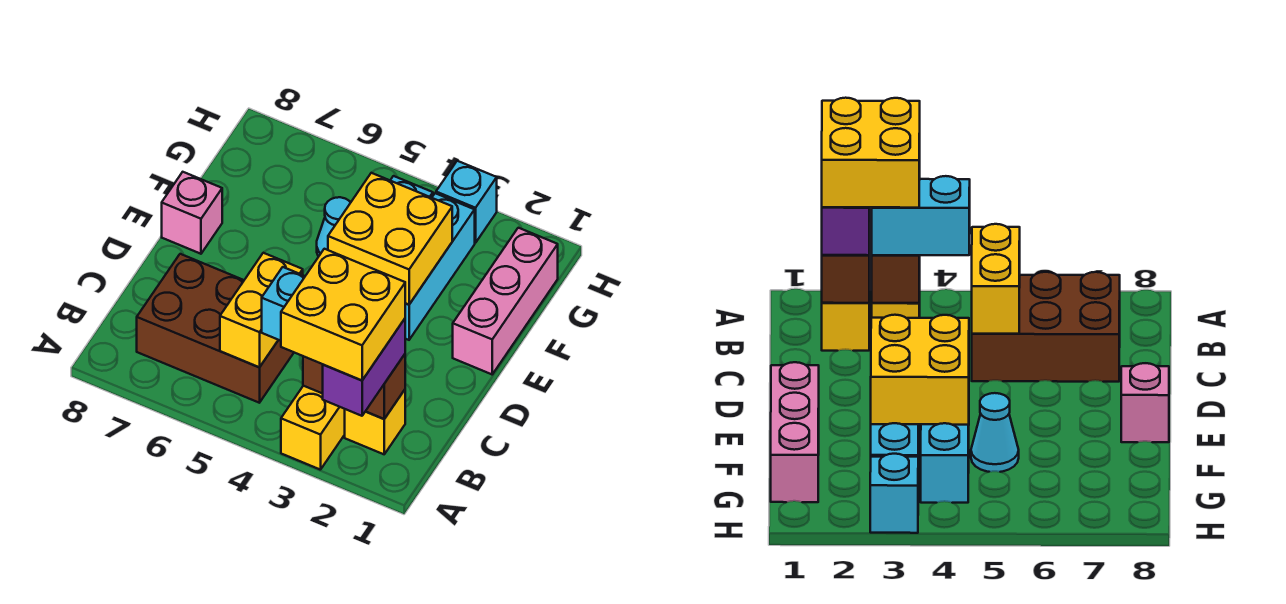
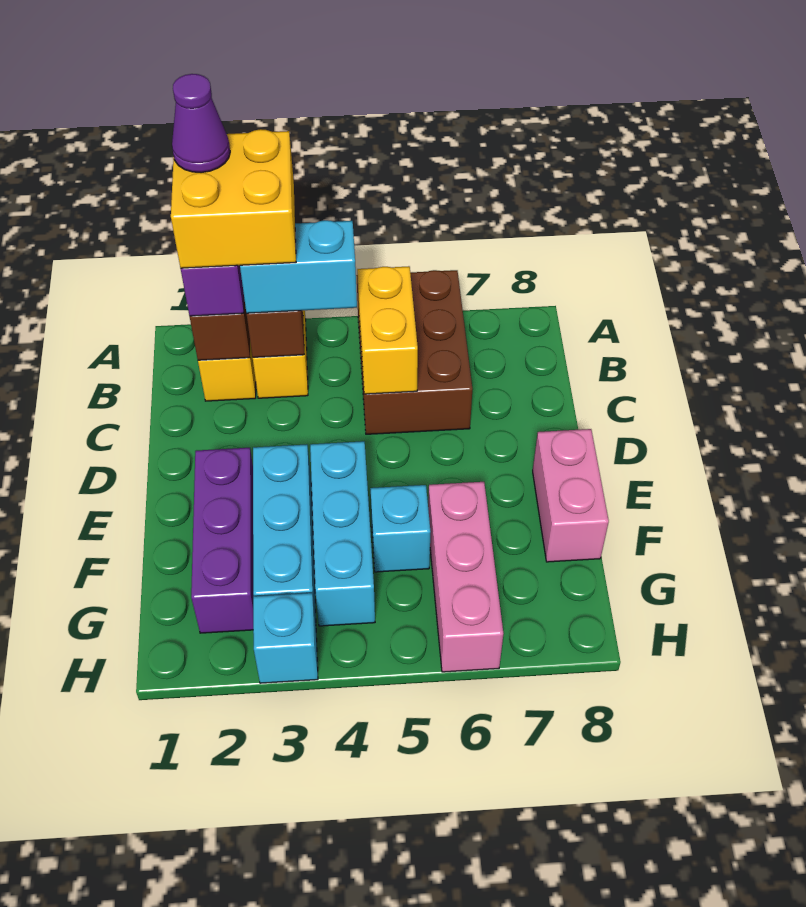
none -> purple cone A2 level 5
brown brick B5:C7 level 1 -> brown brick A5:C6 level 1
pink brick E1:G1 level 1 -> pink brick F6:H6 level 1
none -> purple brick E2:G2 level 1
yellow brick E3:F4 level 2 -> none
pink brick E8 level 1 -> pink brick E8:F8 level 1
cyan cone F5 level 1 -> cyan brick F5 level 1

